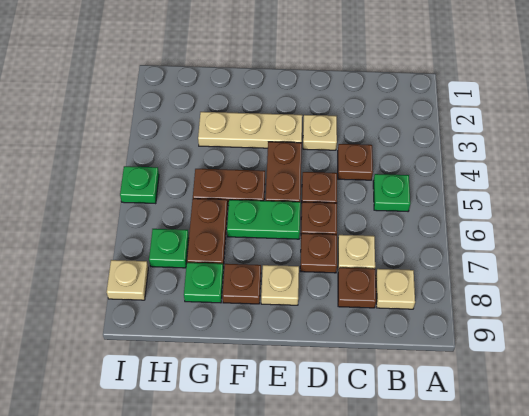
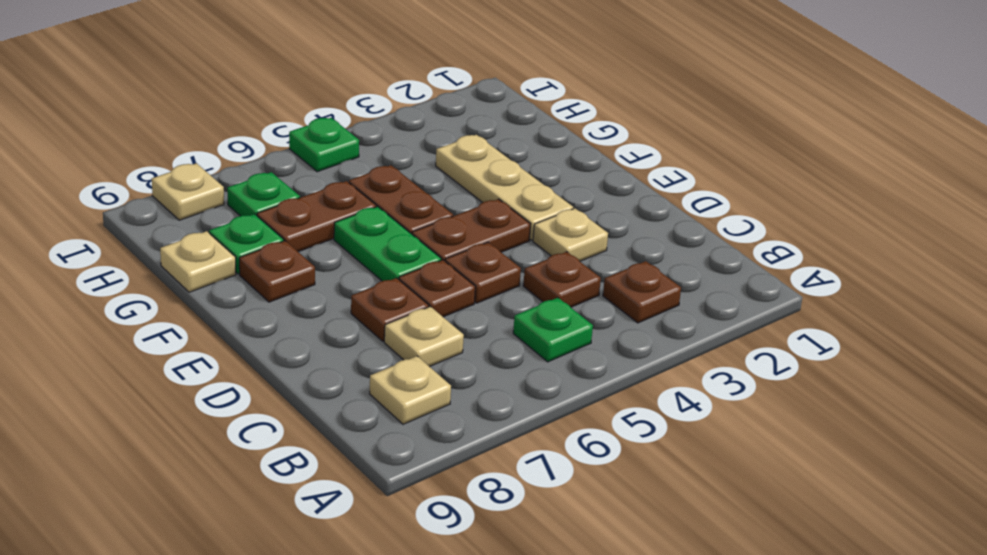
brown plate C8 level 1 -> brown plate B3 level 1
tan plate E8 level 1 -> tan plate G9 level 1

